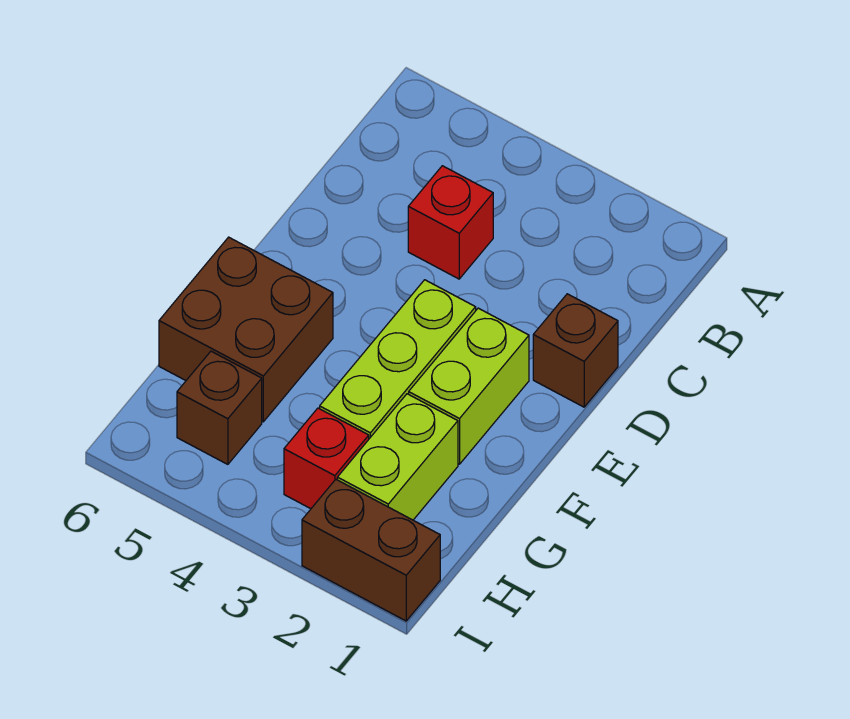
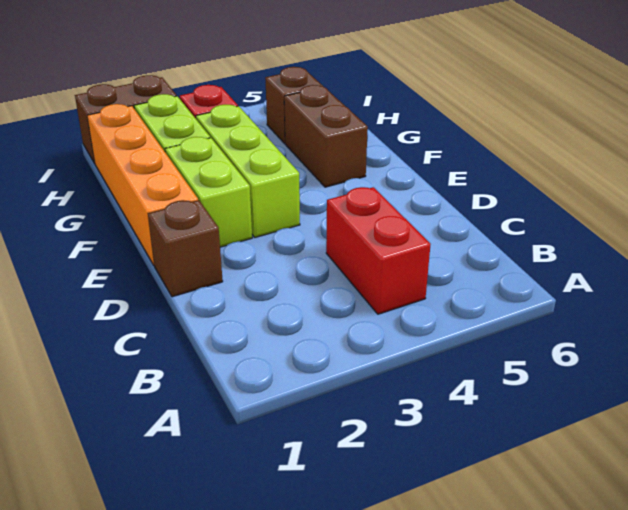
red brick C4 level 1 -> red brick B4:C4 level 1
none -> orange brick E1:H1 level 1
brown brick F5:G6 level 1 -> brown brick F5:G5 level 1

